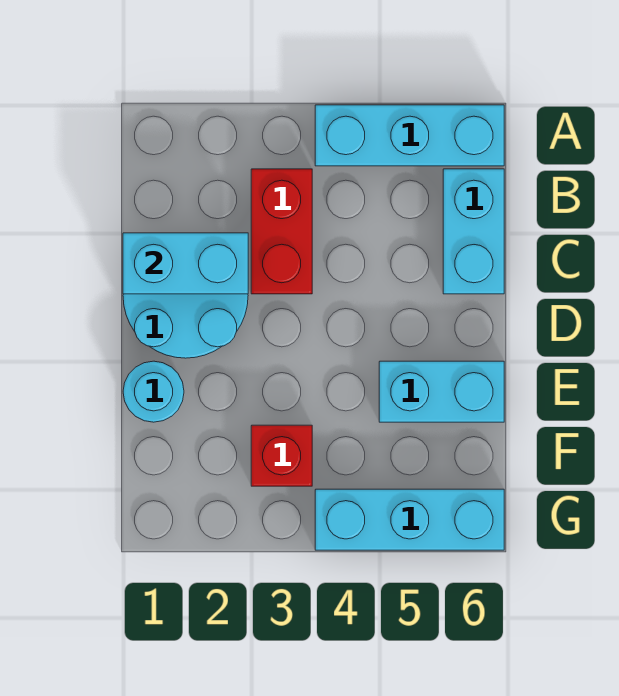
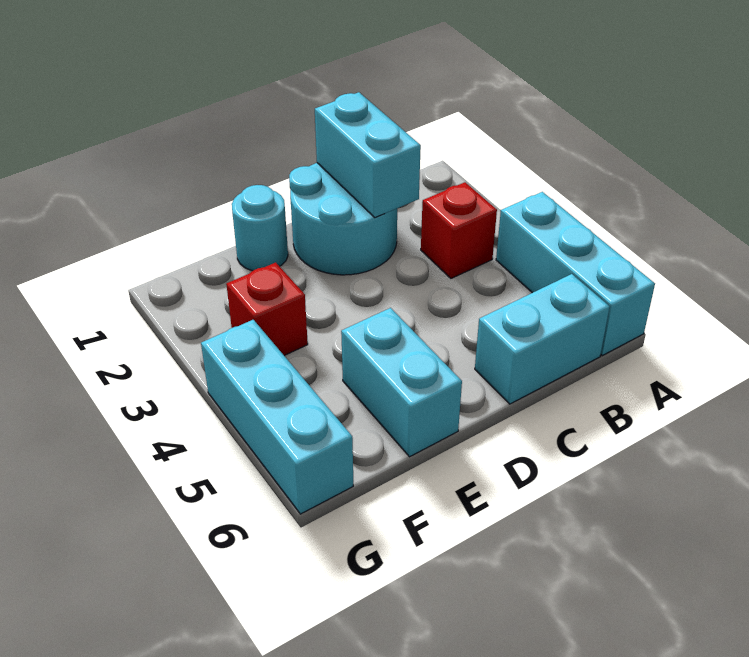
red brick B3:C3 level 1 -> red brick B3 level 1

